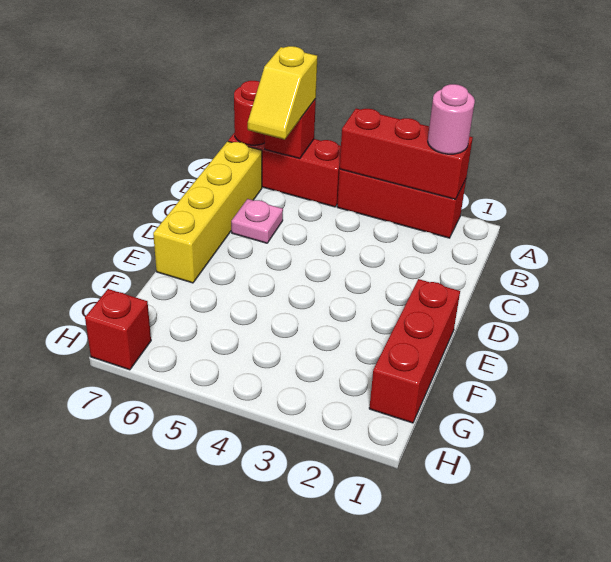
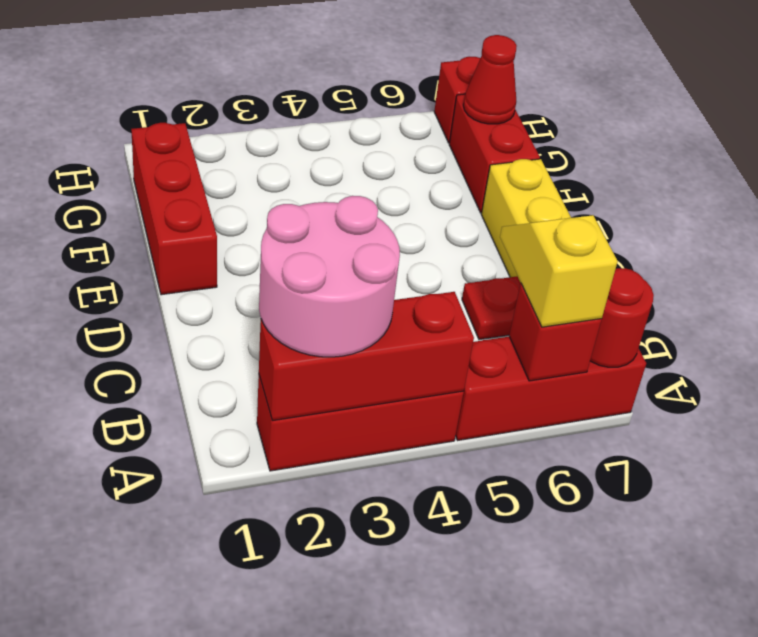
pink round brick A2 level 3 -> pink round brick A2:B3 level 3
pink plate C6 level 1 -> red plate C6 level 1
none -> red brick F7:G7 level 1
none -> red cone G7 level 2

